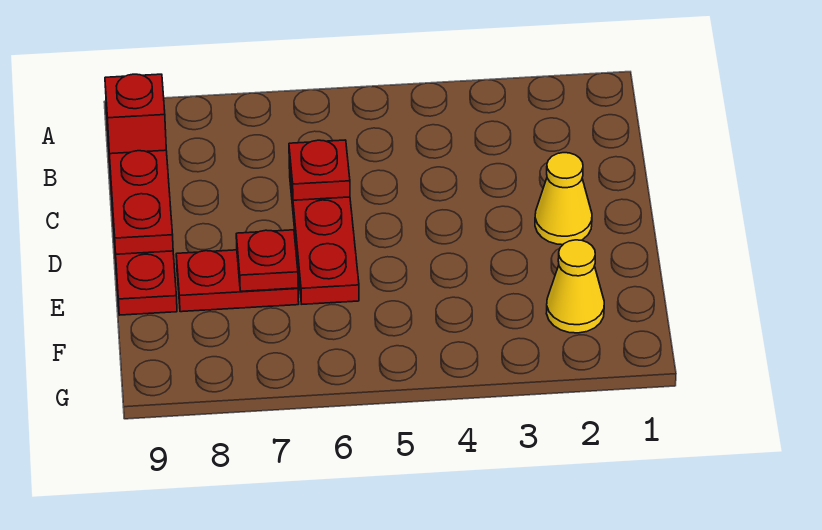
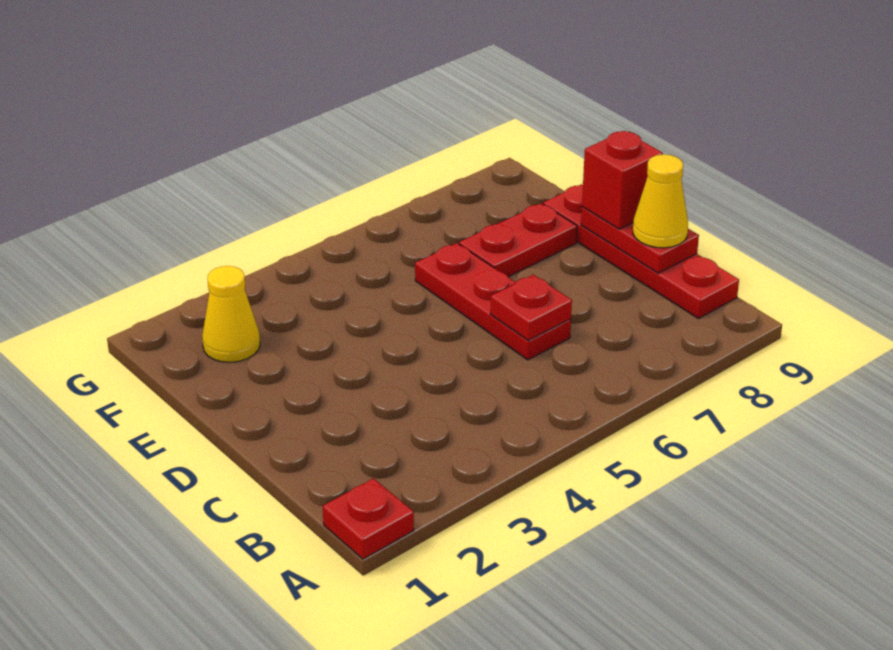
red brick B9 level 2 -> red brick D9 level 3
yellow cone D2 level 1 -> yellow cone C9 level 3
red plate E7 level 2 -> red plate A1 level 1

